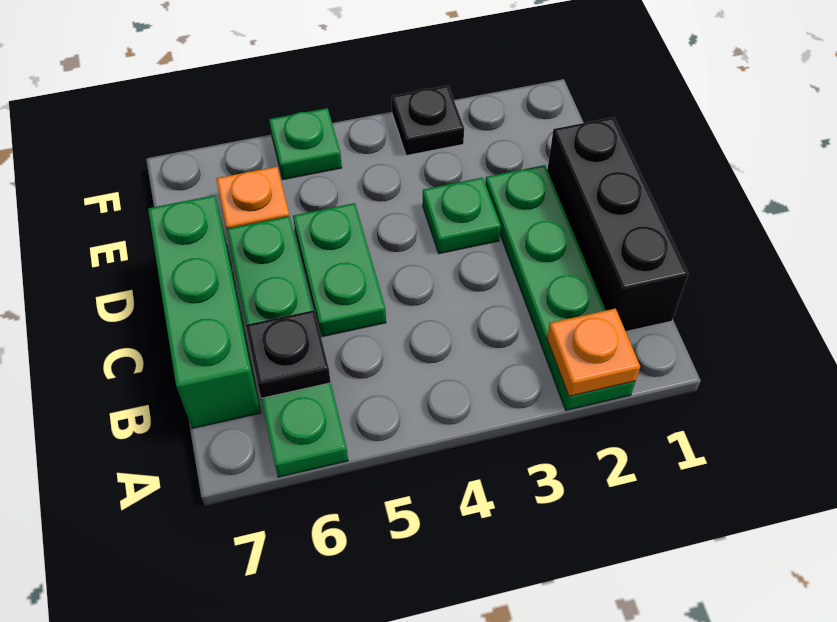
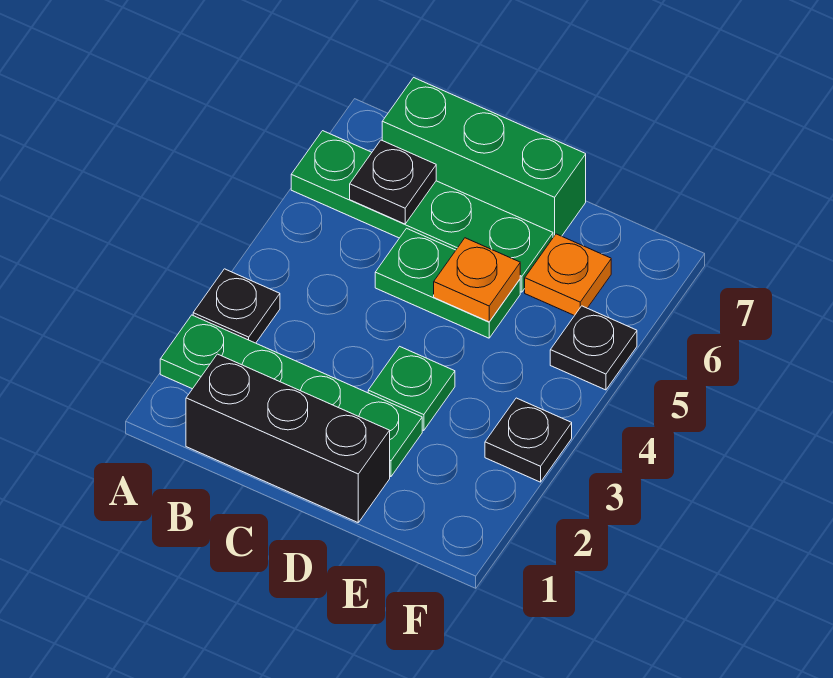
orange plate A2 level 2 -> orange plate D5 level 2
none -> black plate A3 level 1
green plate F5 level 1 -> black plate F5 level 1

